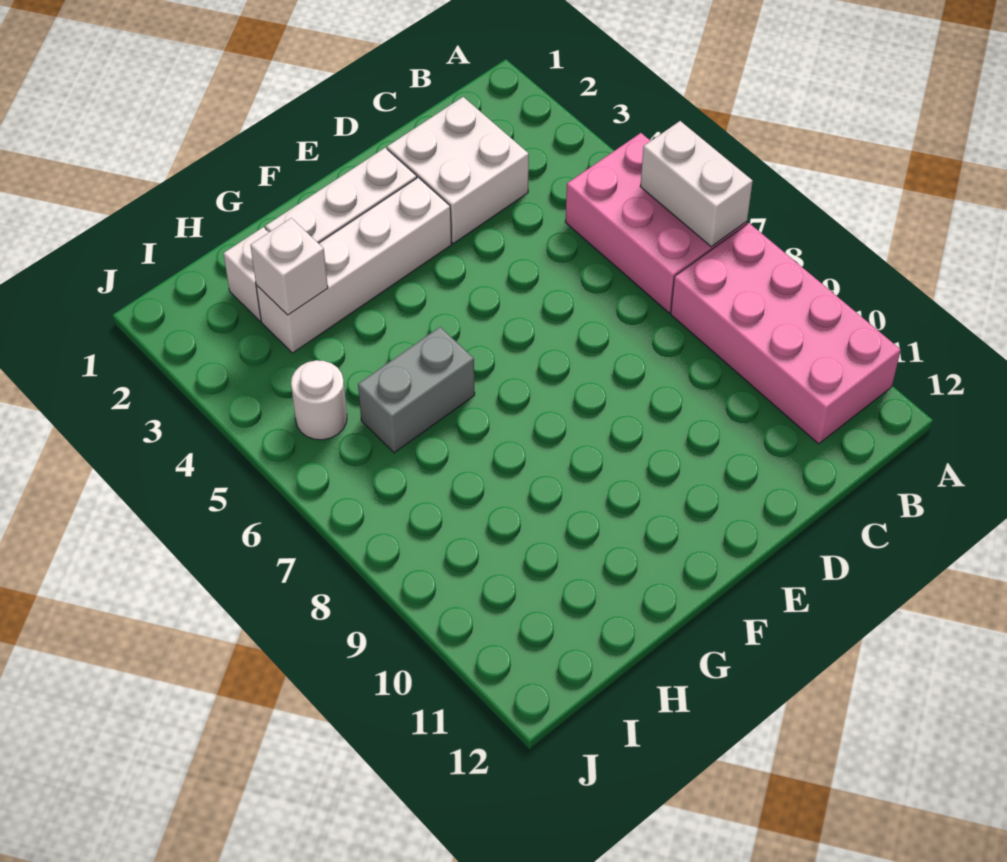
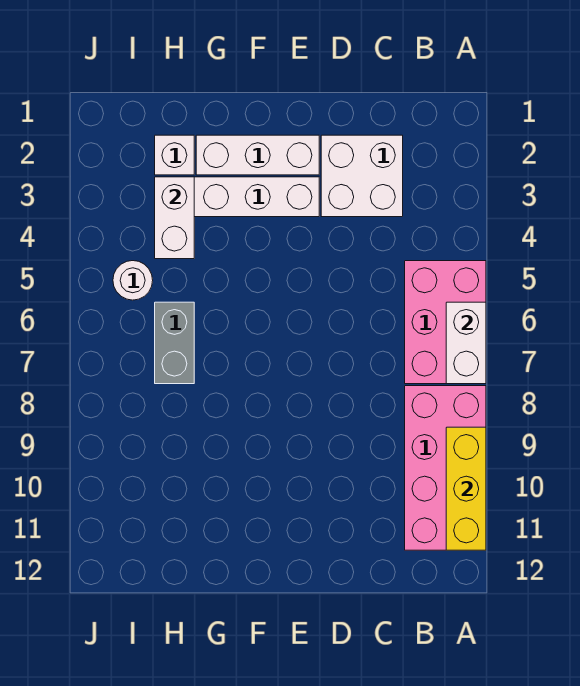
none -> yellow brick A9:A11 level 2
grey brick G6:H6 level 1 -> grey brick H6:H7 level 1
white brick H3 level 2 -> white brick H3:H4 level 2

